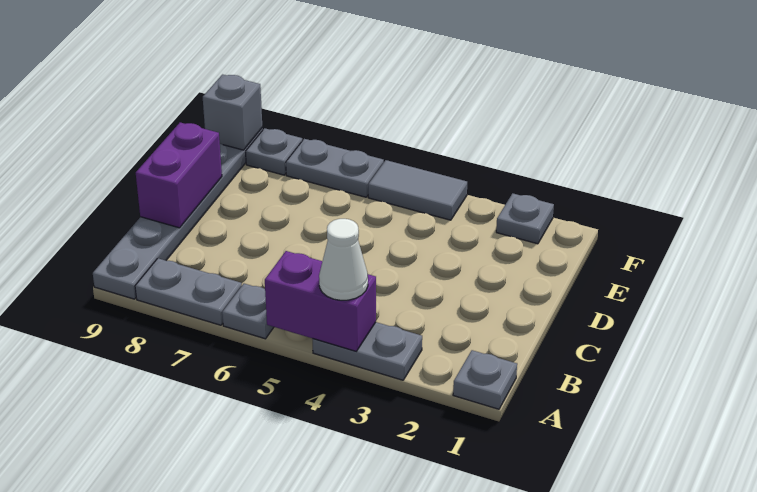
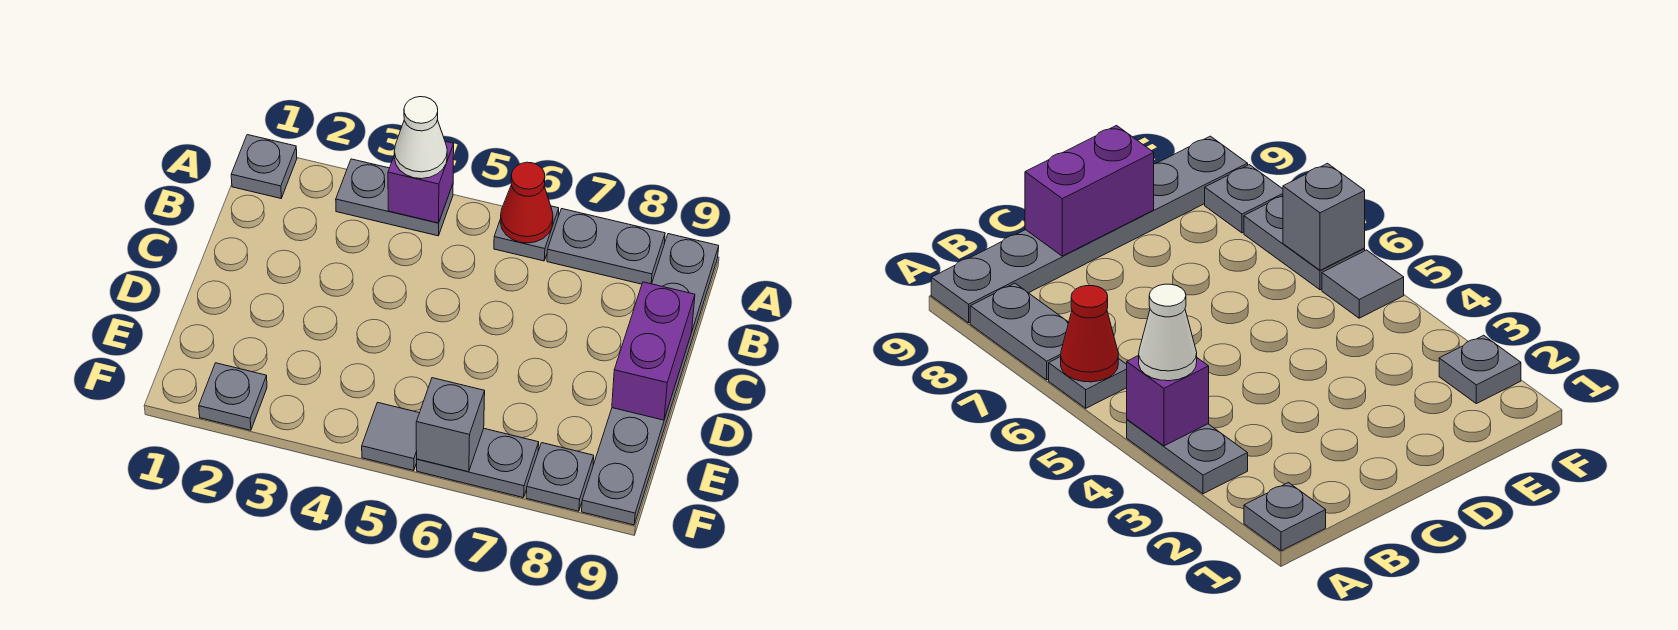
purple brick A4:A5 level 2 -> purple brick A4 level 2
none -> red cone A6 level 2
grey tile F4:F5 level 1 -> grey tile F5 level 1
grey brick F9 level 2 -> grey brick F6 level 2

